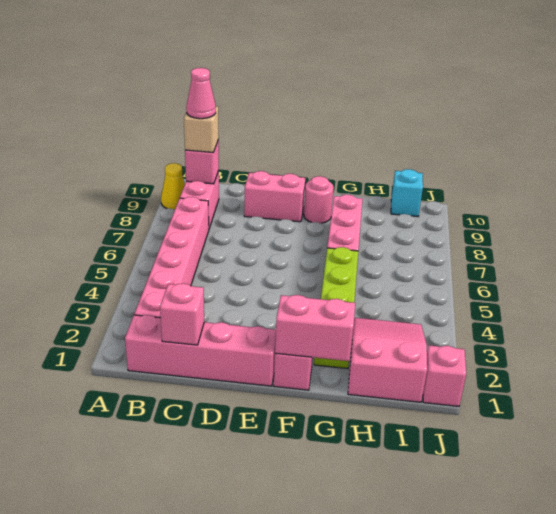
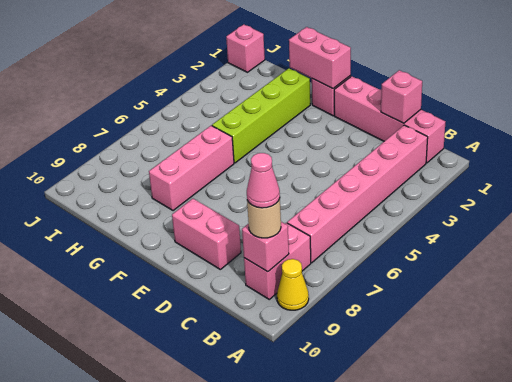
tan brick B9 level 3 -> tan round brick B9 level 3
pink round brick F9 level 1 -> none
pink slope H1:I3 level 1 top 1 -> none
cyan brick I10 level 1 -> none

